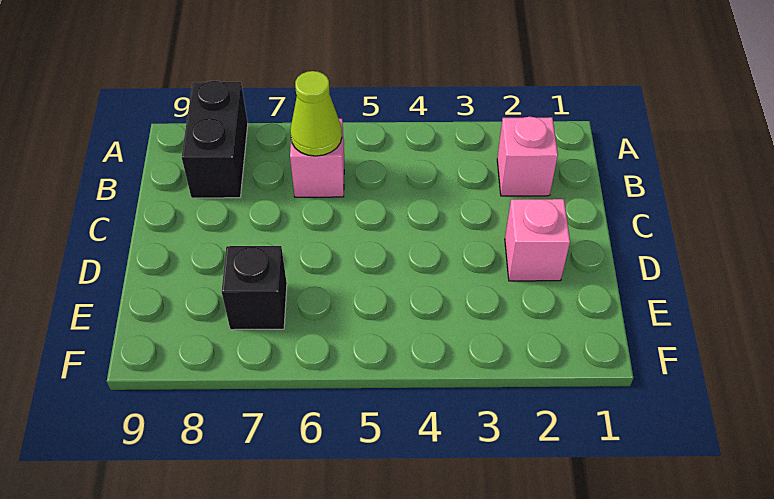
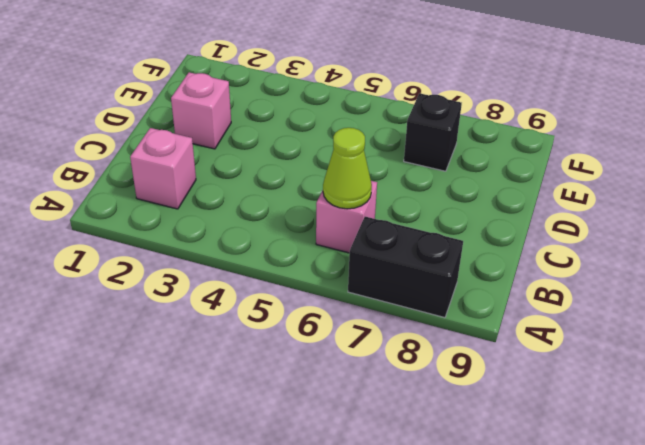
black brick A8:B8 level 1 -> black brick A7:A8 level 1

